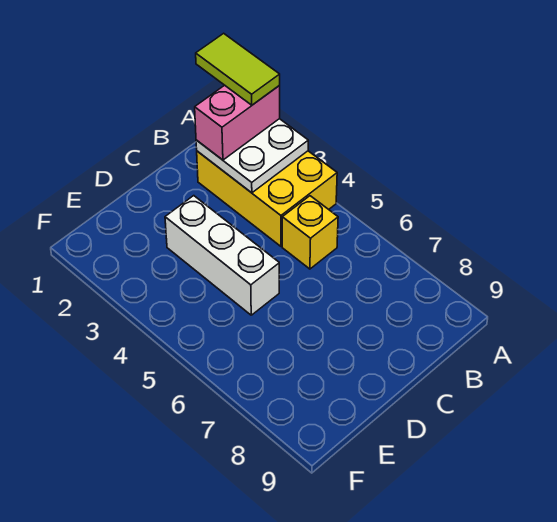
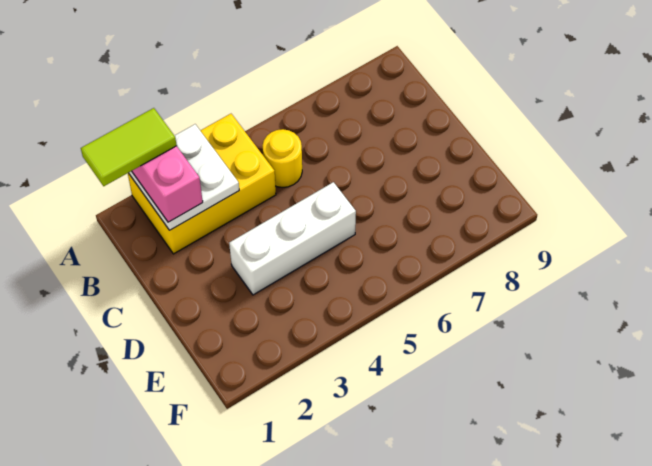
yellow brick B5 level 1 -> yellow round brick B5 level 1

